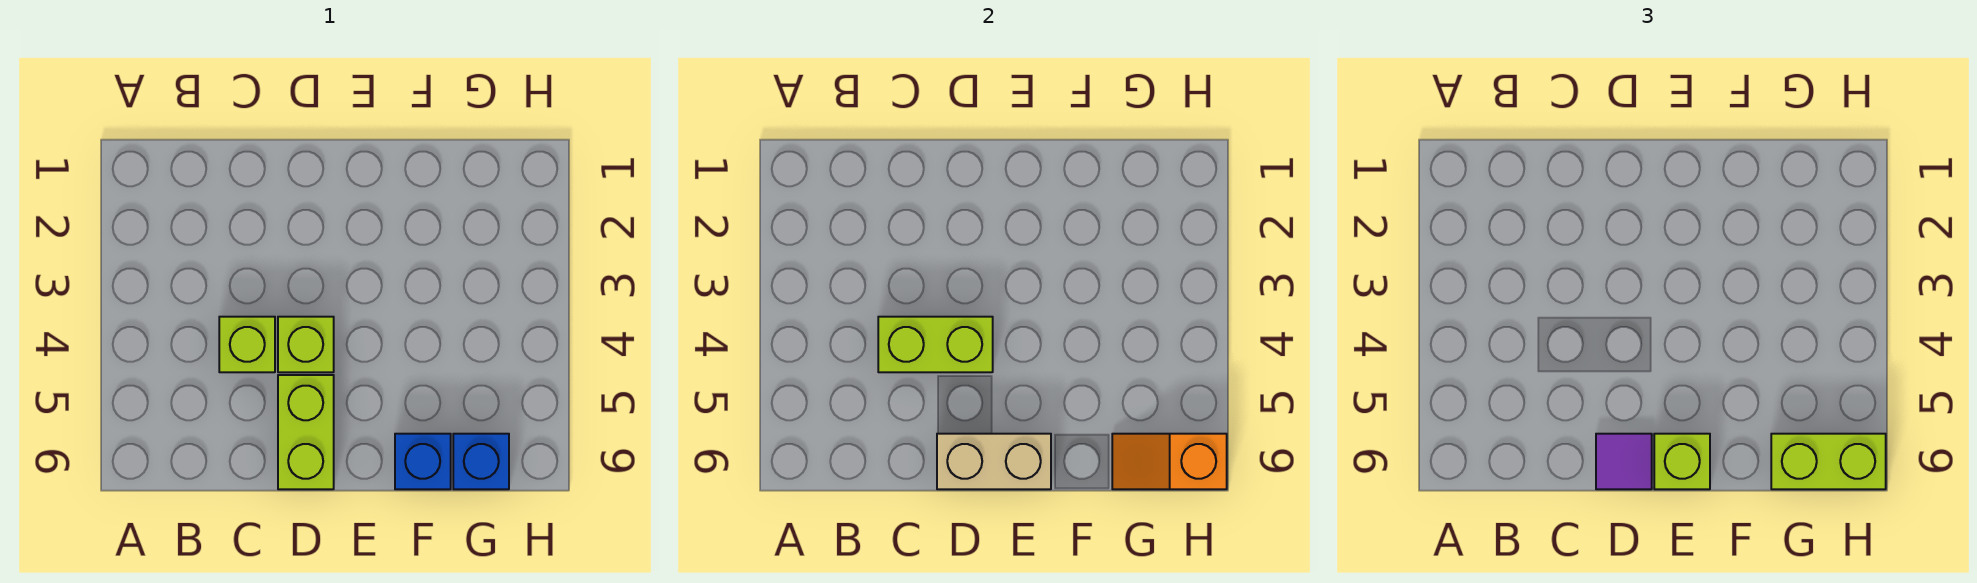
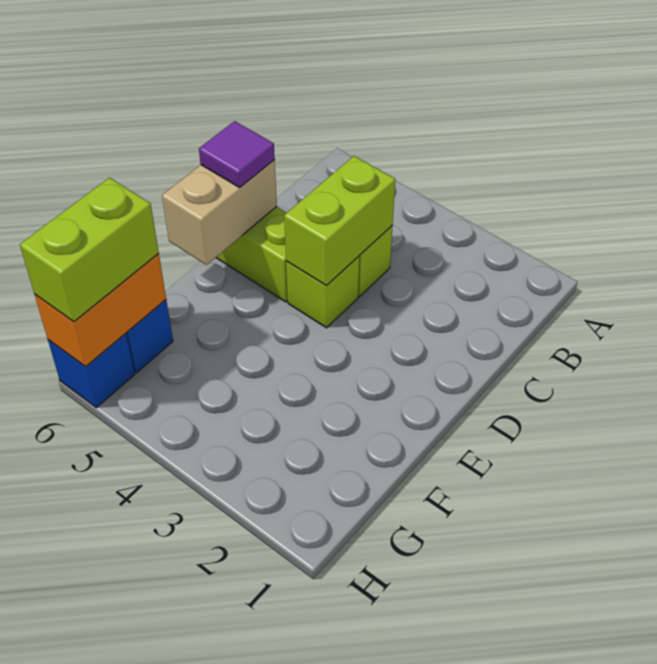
lime brick E6 level 3 -> none
blue brick F6 level 1 -> blue brick H6 level 1
orange slope G6:H6 level 2 top H -> orange brick G6:H6 level 2

